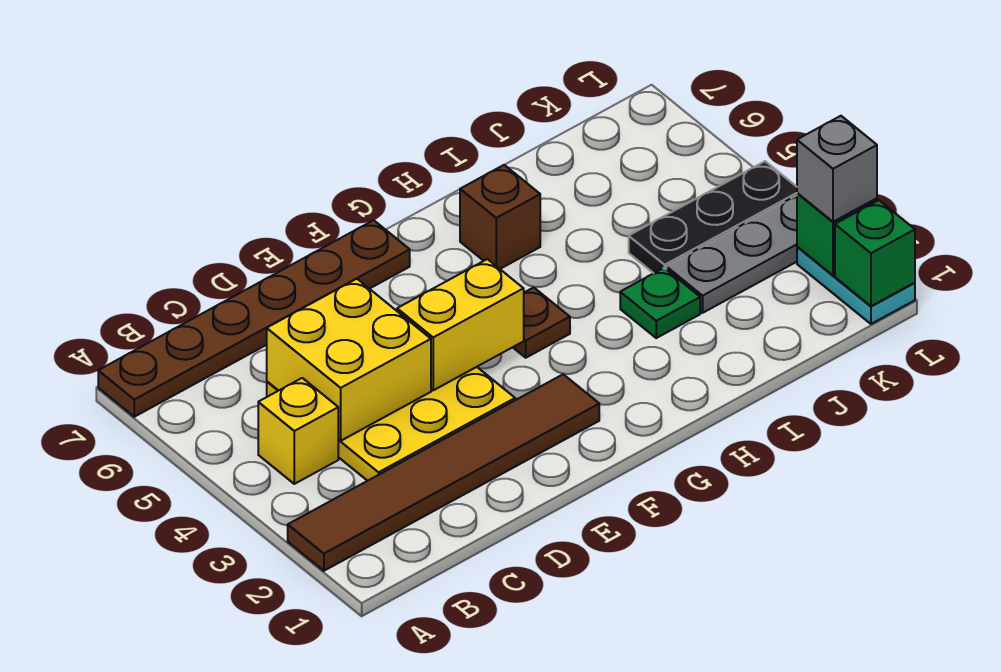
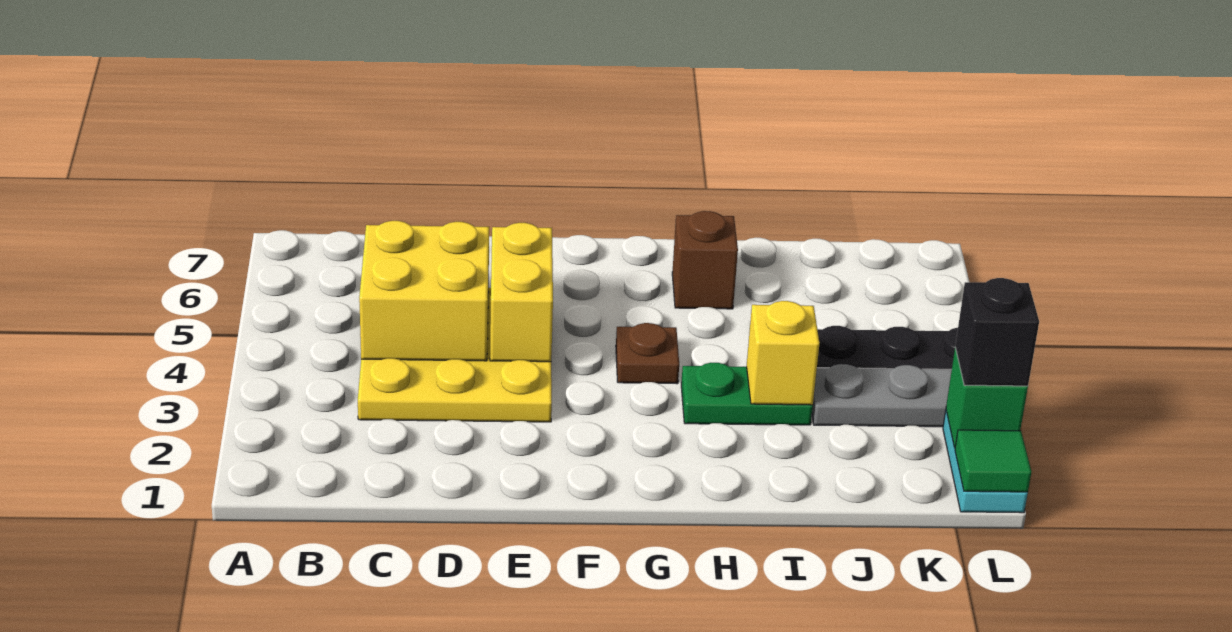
brown tile A2:F2 level 1 -> none
brown plate A7:F7 level 1 -> none
yellow brick B4 level 1 -> yellow brick I3 level 2
yellow brick E4:F4 level 2 -> yellow brick E4:E5 level 2
green plate I3 level 1 -> green plate H3:I3 level 1
green brick L1 level 2 -> green tile L1 level 2
grey brick L2 level 3 -> black brick L2 level 3

